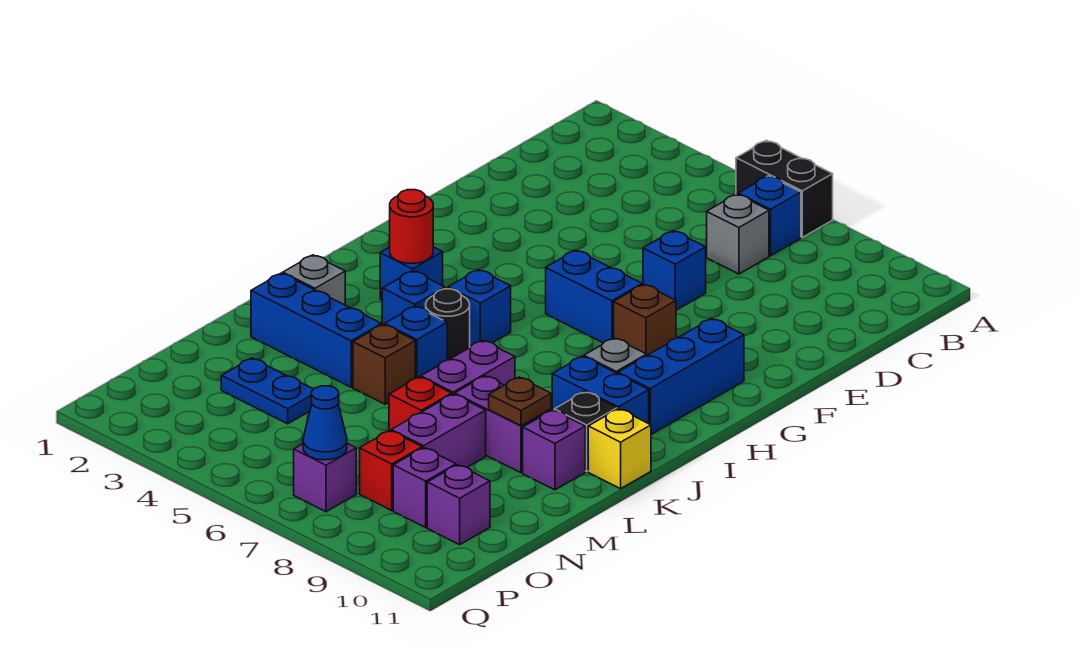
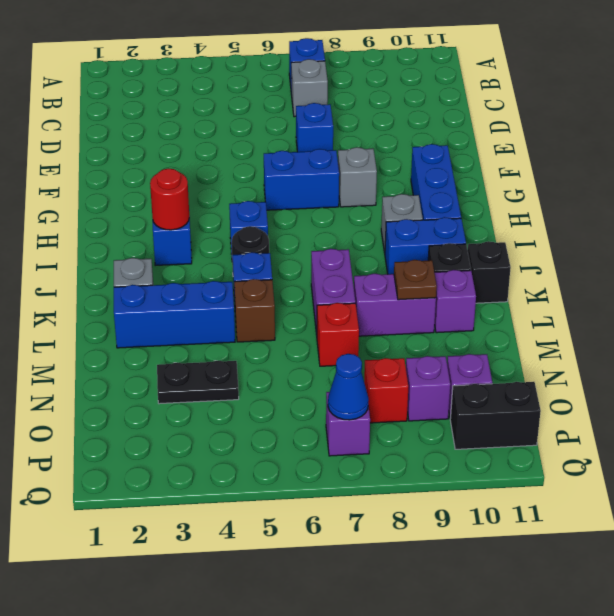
black brick A6:A7 level 1 -> black brick P10:P11 level 1
brown brick G8 level 1 -> grey brick G8 level 1
blue brick J4 level 1 -> none
yellow brick K11 level 1 -> black brick K11 level 1
purple brick M8:N8 level 1 -> none
blue plate N3:N4 level 1 -> black plate N3:N4 level 1

